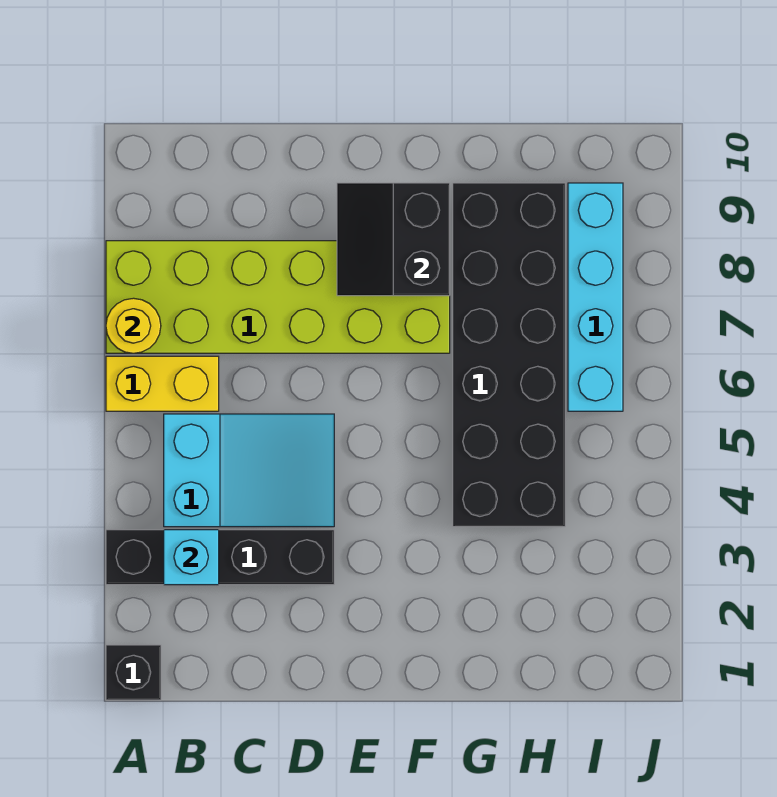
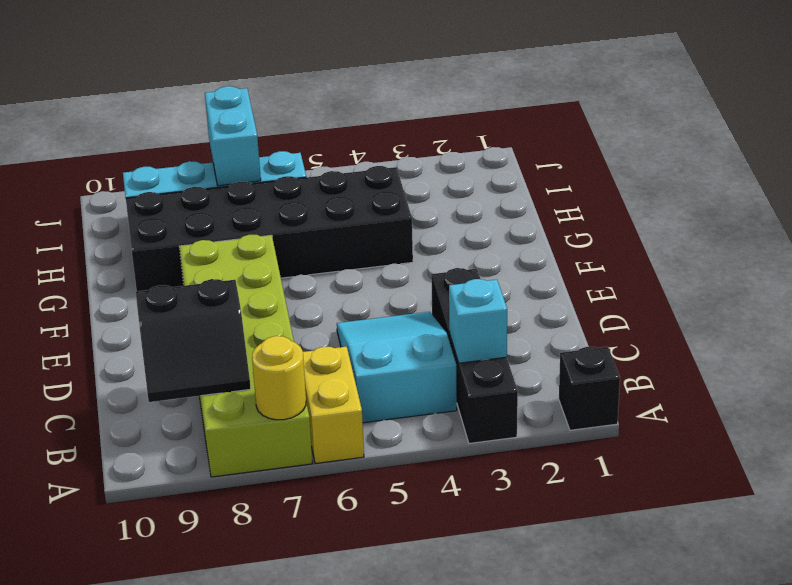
black slope E8:F9 level 2 top F -> black slope B8:C9 level 2 top C
none -> cyan brick I7:J7 level 2

